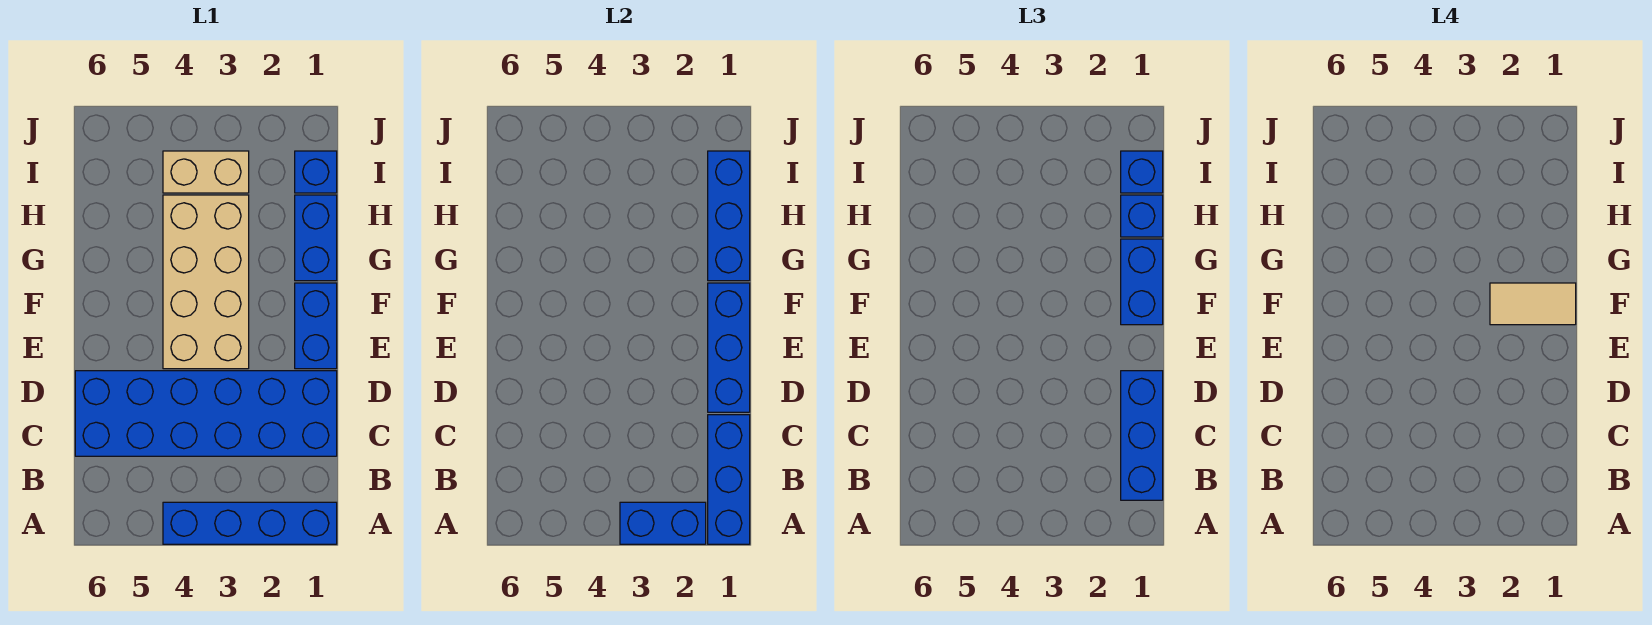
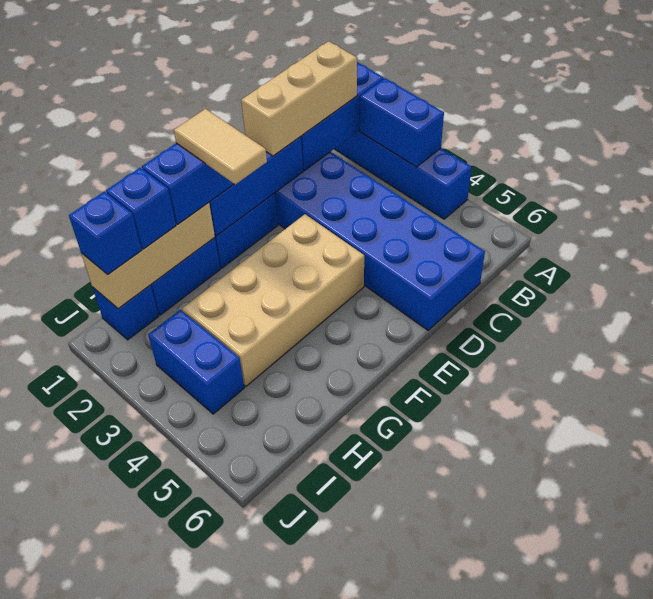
blue brick B1:D1 level 3 -> tan brick B1:D1 level 3
blue brick G1:I1 level 2 -> tan brick G1:I1 level 2
tan brick I3:I4 level 1 -> blue brick I3:I4 level 1

